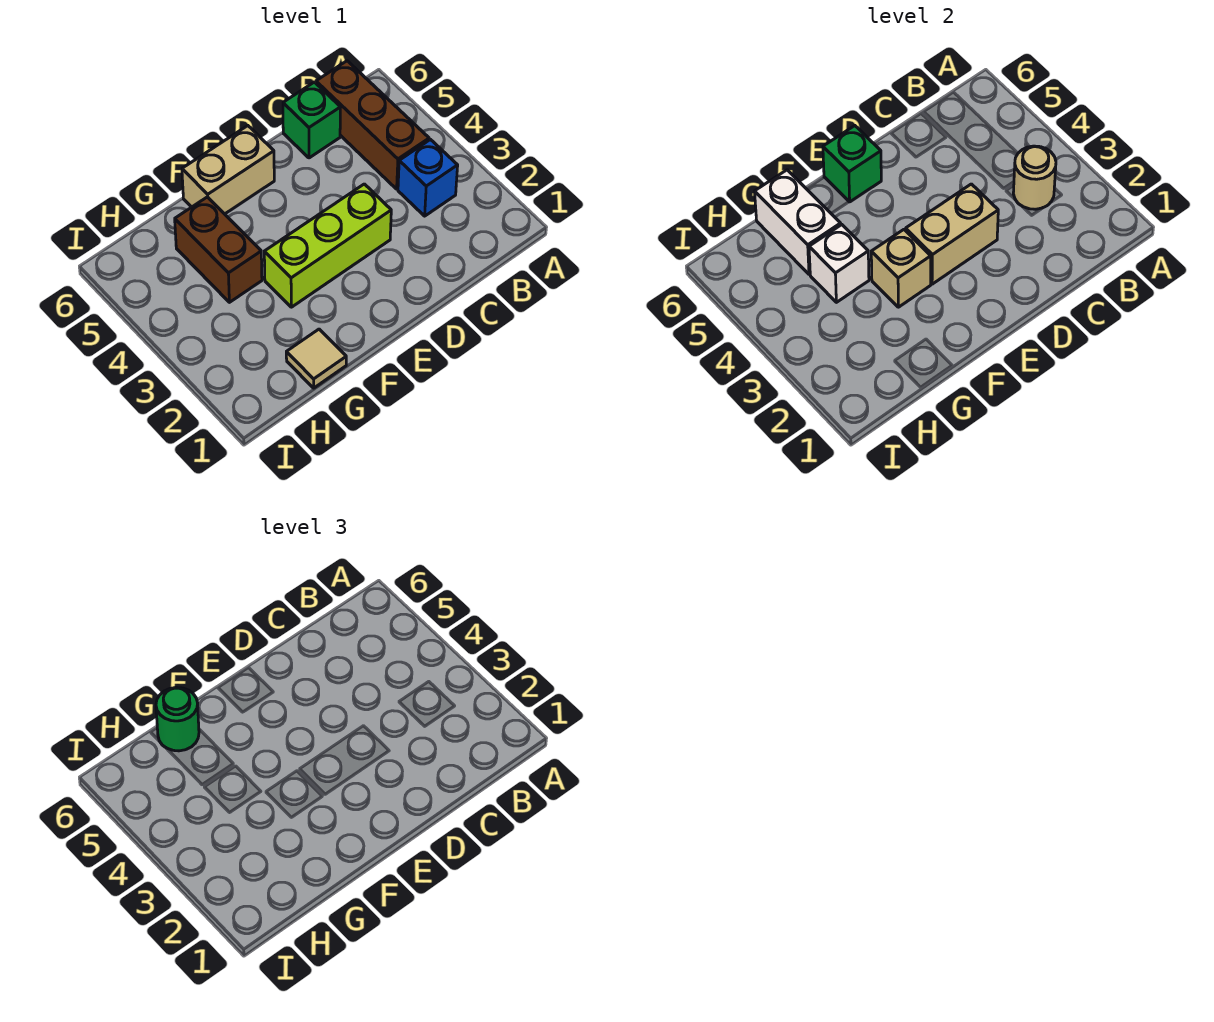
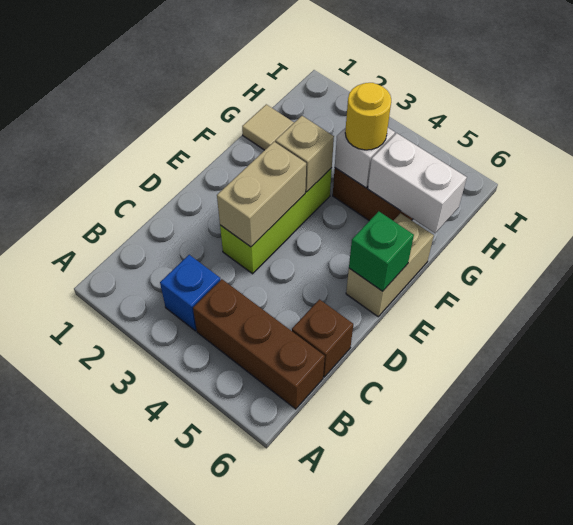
tan round brick B3 level 2 -> none
green brick C6 level 1 -> brown brick C6 level 1
none -> yellow round brick G4 level 3
green round brick G6 level 3 -> none

